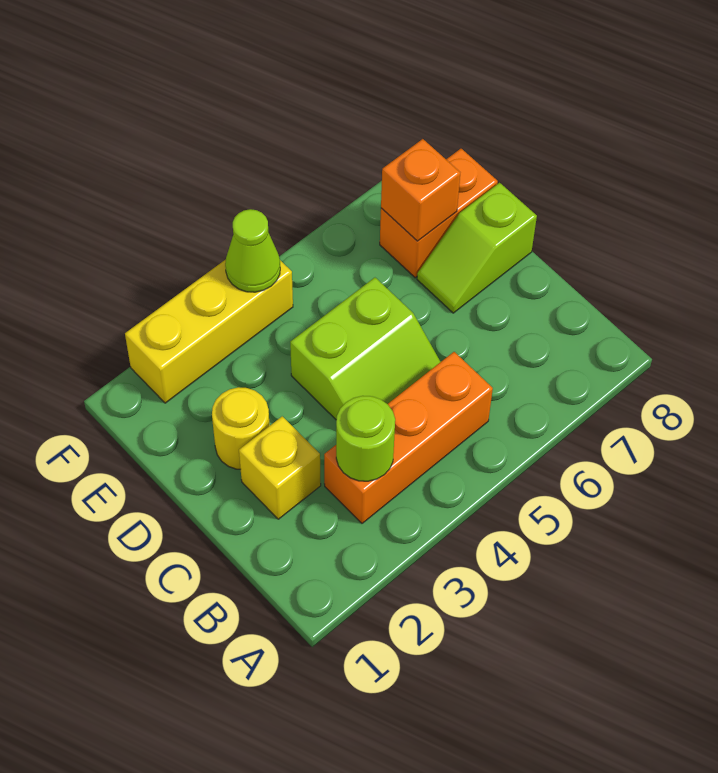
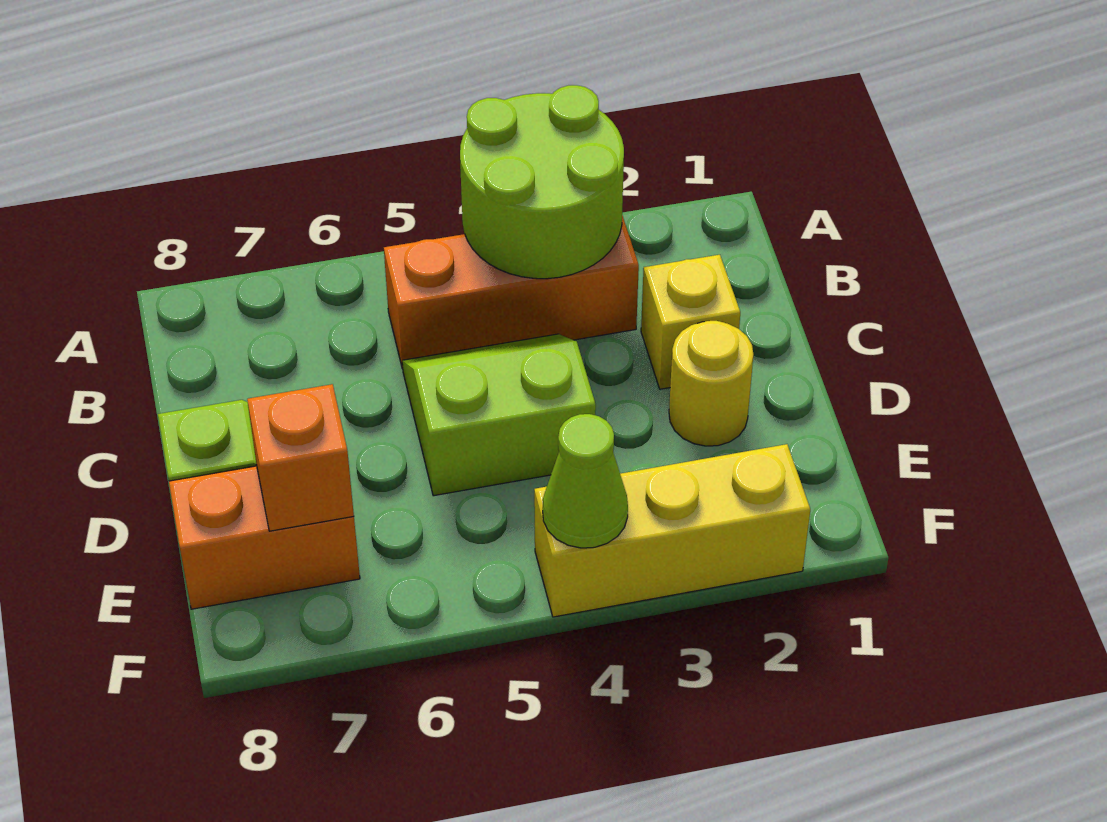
lime round brick B3 level 2 -> lime round brick A3:B4 level 2

